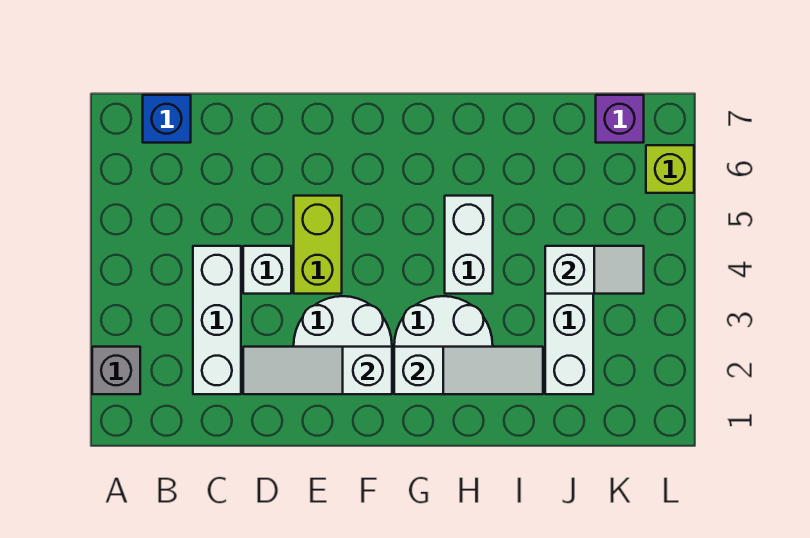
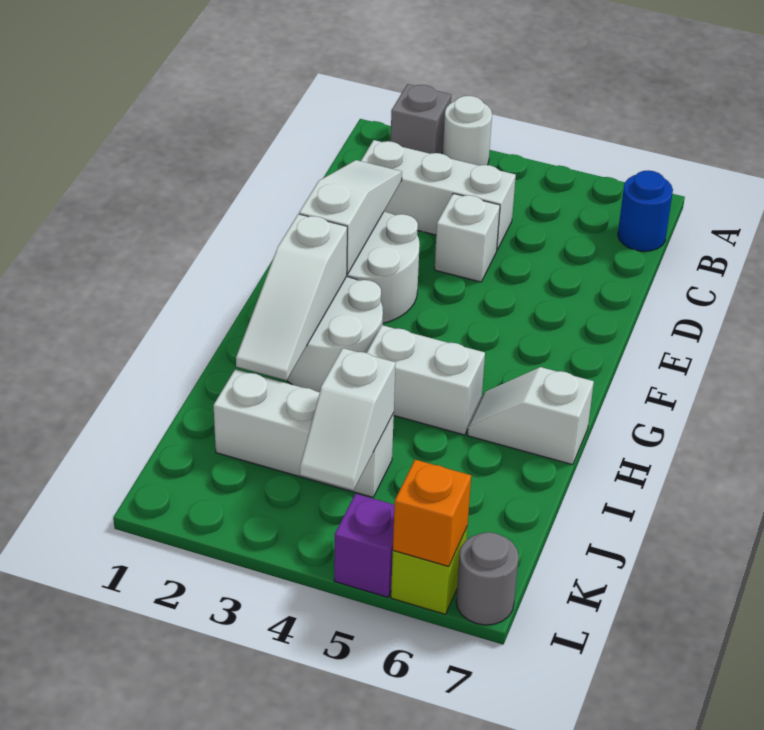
none -> white round brick A3 level 1
blue brick B7 level 1 -> blue round brick B7 level 1
lime brick E4:E5 level 1 -> none
none -> white slope H6:H7 level 1 top 7
purple brick K7 level 1 -> purple brick L5 level 1
none -> orange brick L6 level 2
none -> grey round brick L7 level 1

